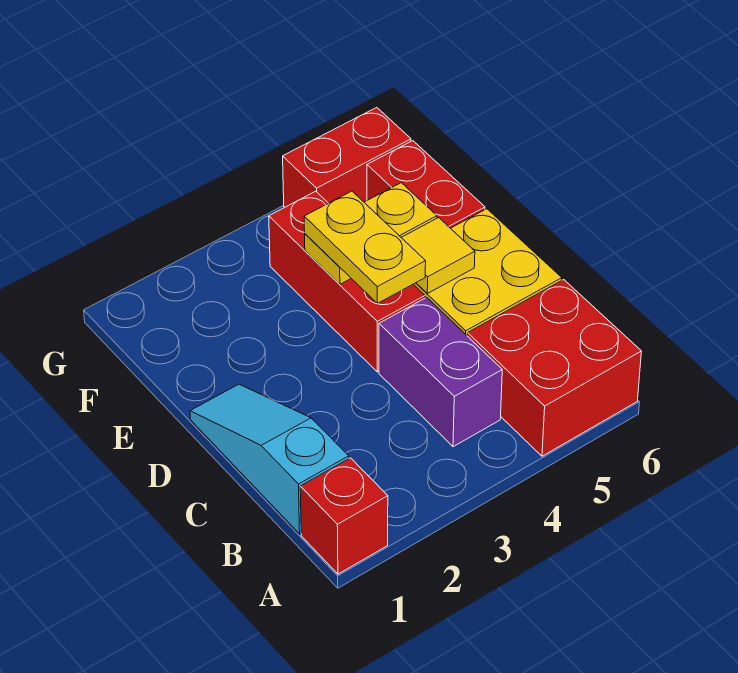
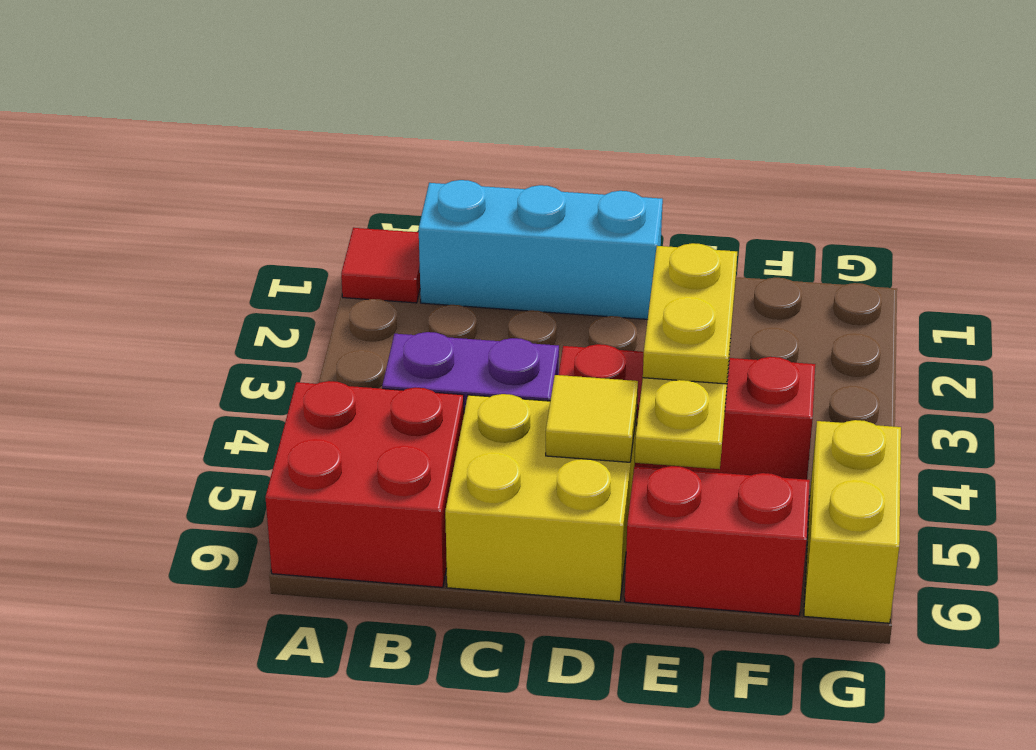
red brick A1 level 1 -> red tile A1 level 1
cyan slope B1:D1 level 1 top B -> cyan brick B1:D1 level 1
yellow plate D4:E4 level 3 -> yellow plate E3:E4 level 3
red brick G5:G6 level 1 -> yellow brick G5:G6 level 1

